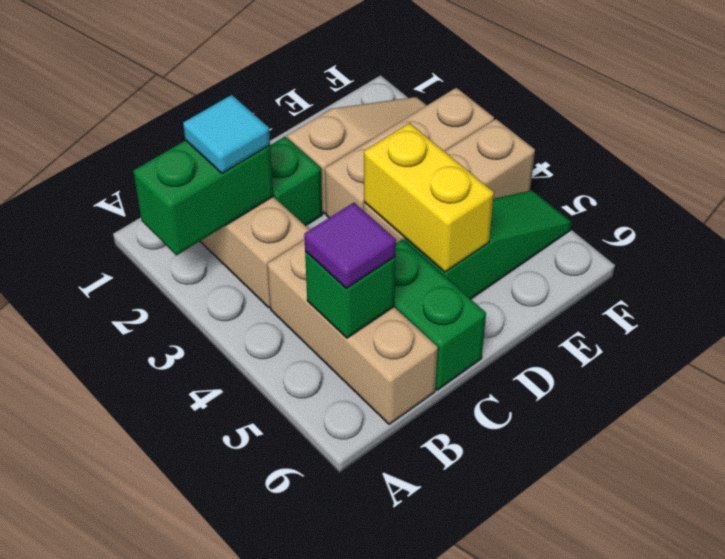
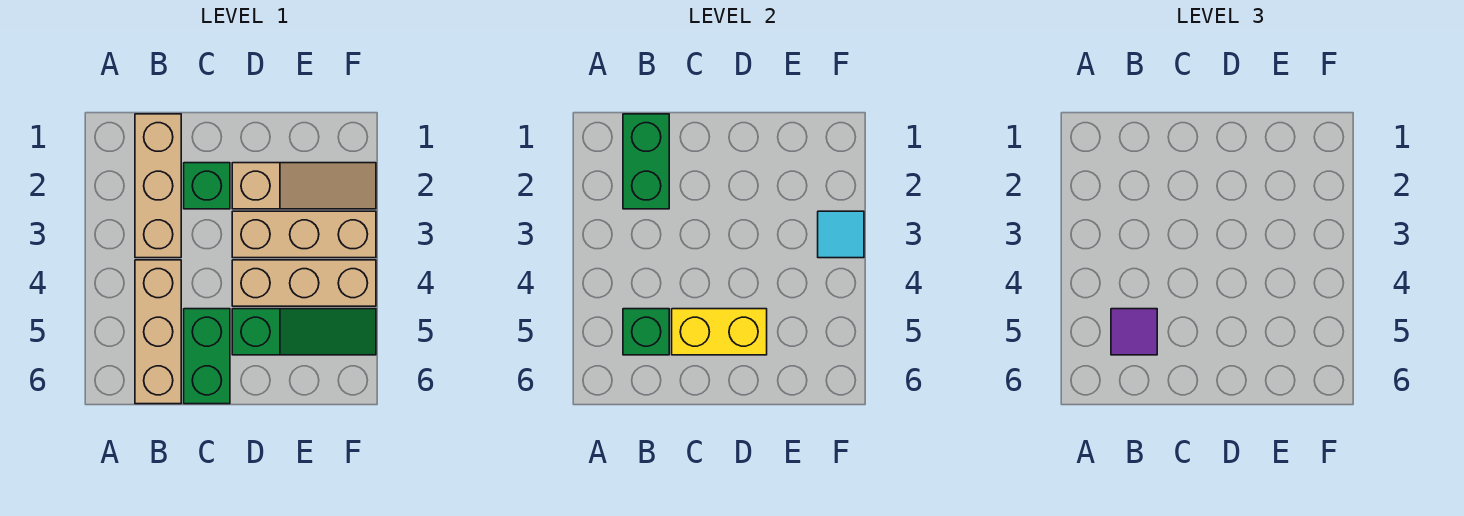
green brick A2:B2 level 2 -> green brick B1:B2 level 2
cyan tile B2 level 3 -> cyan tile F3 level 2
yellow brick D4:D5 level 2 -> yellow brick C5:D5 level 2

